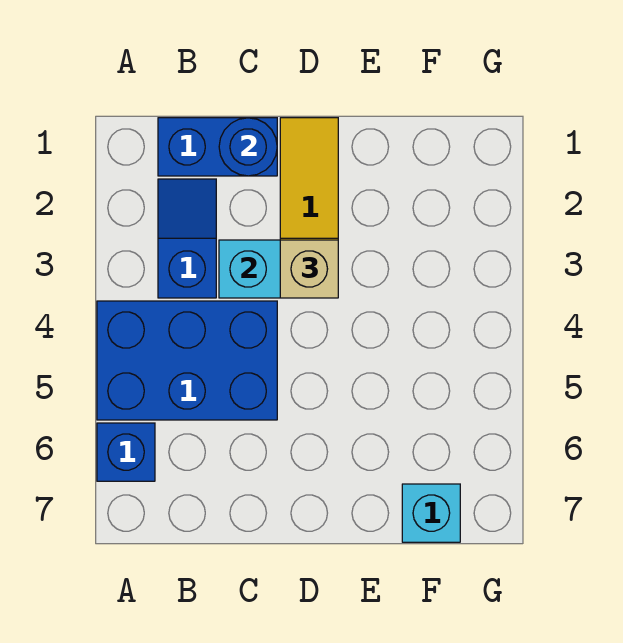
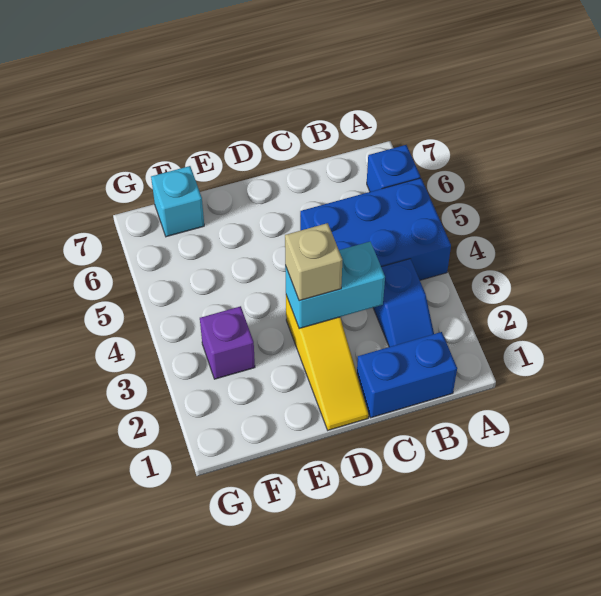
blue round brick C1 level 2 -> none
none -> purple brick F3 level 1

